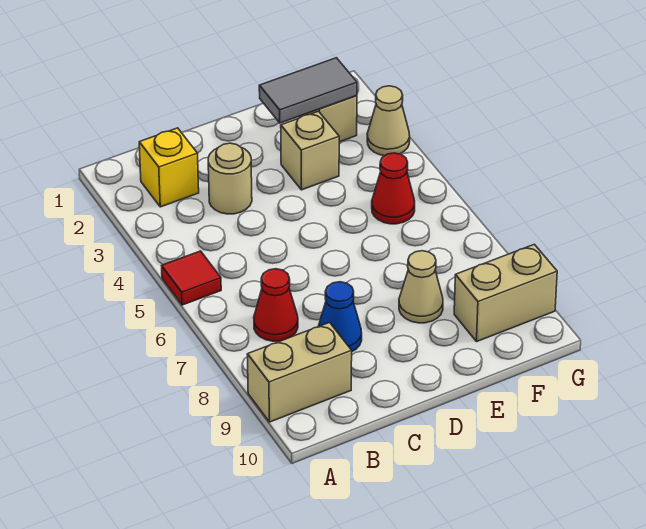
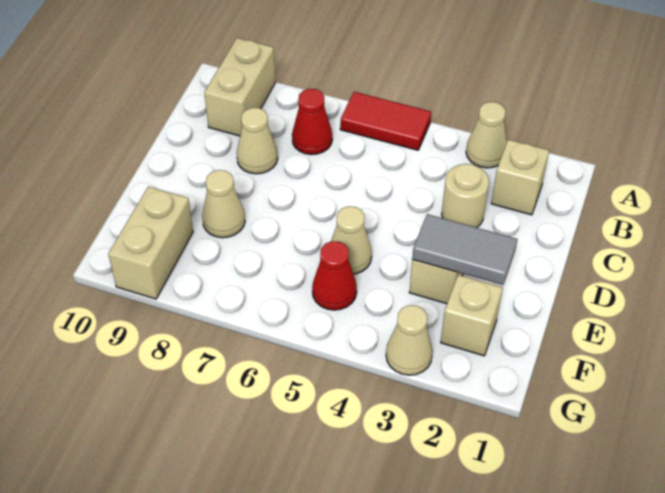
none -> tan cone A3 level 1
red tile A5 level 1 -> red tile A5:A6 level 1
yellow brick B2 level 1 -> tan brick B2 level 1
blue cone C8 level 1 -> tan cone C8 level 1
grey tile E2:F2 level 2 -> grey tile E2:E3 level 2
none -> tan cone E5 level 1

